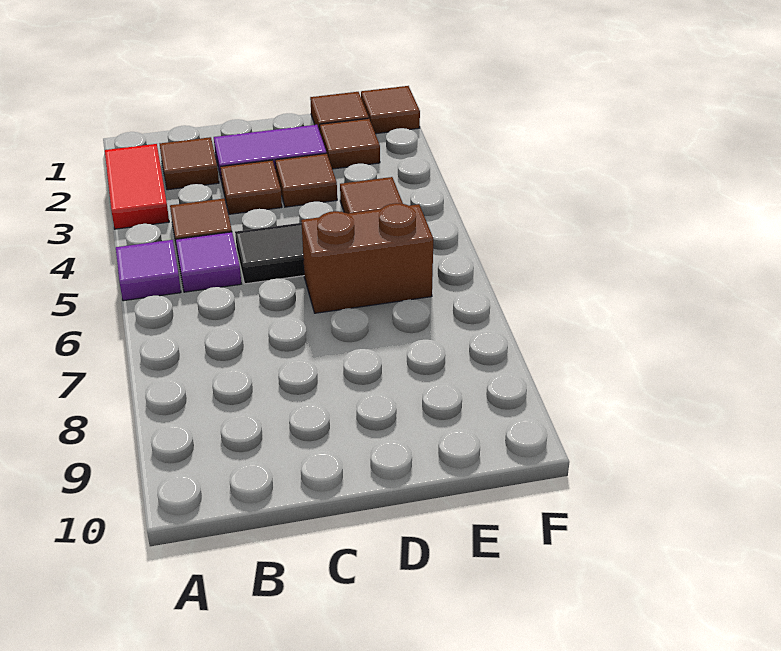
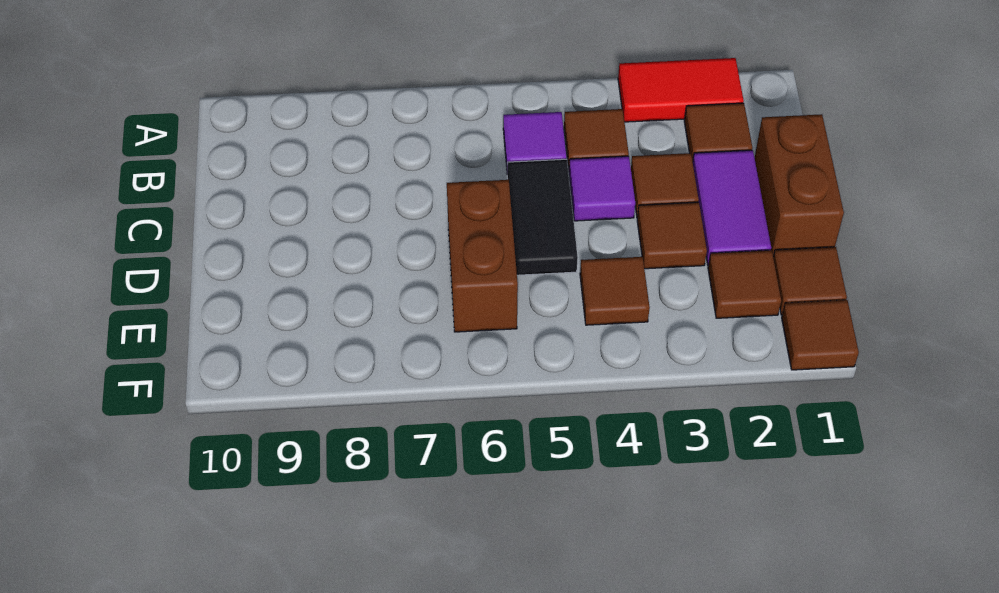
purple tile A5 level 1 -> purple tile C4 level 1
none -> brown brick C1:D1 level 1

